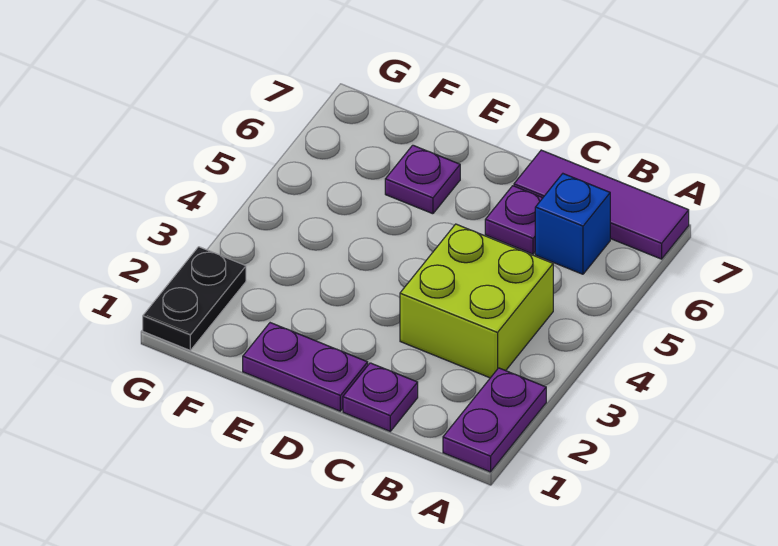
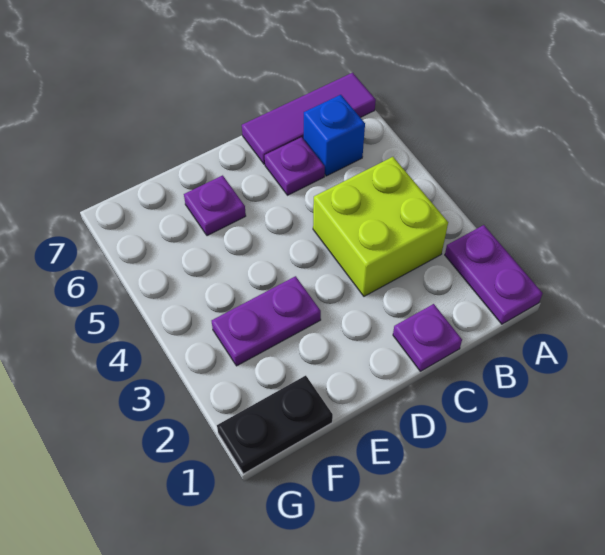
purple plate D1:E1 level 1 -> purple plate E3:F3 level 1
black plate G1:G2 level 1 -> black plate F1:G1 level 1

